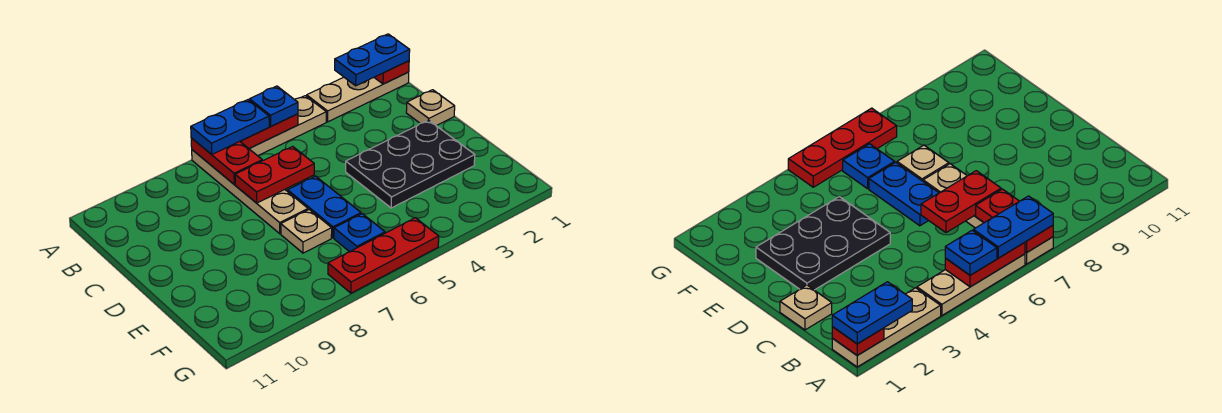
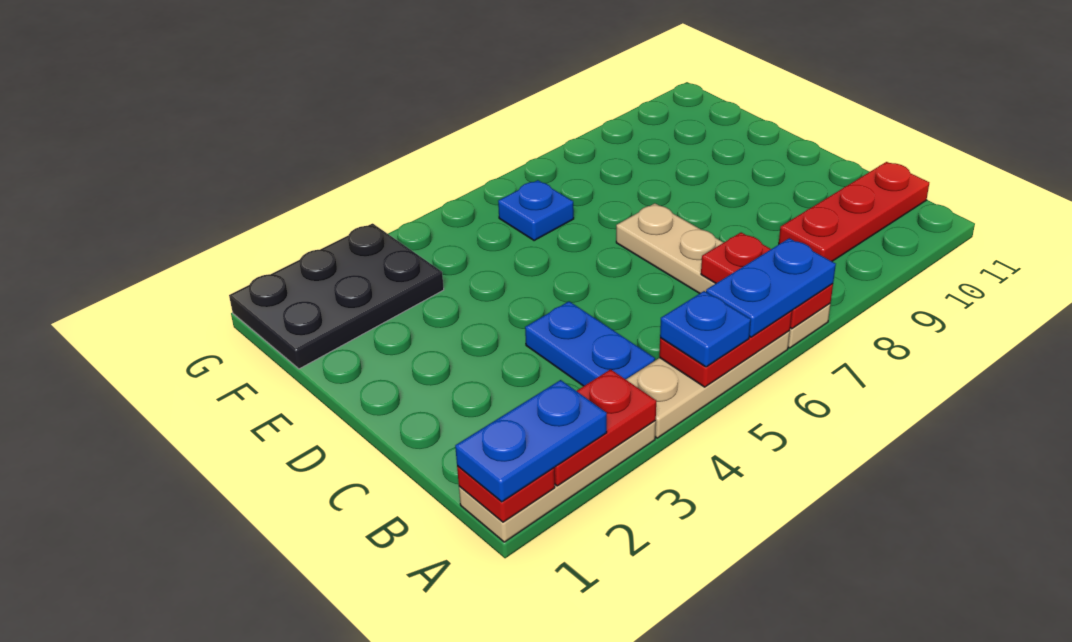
tan plate C1 level 1 -> none
red plate C6:C7 level 2 -> red plate A2:A3 level 2
black plate D2:E4 level 1 -> black plate F1:G3 level 1
blue plate D6:E6 level 1 -> blue plate B4:C4 level 1
tan plate E7 level 1 -> none
red plate G5:G7 level 1 -> red plate B9:B11 level 1

